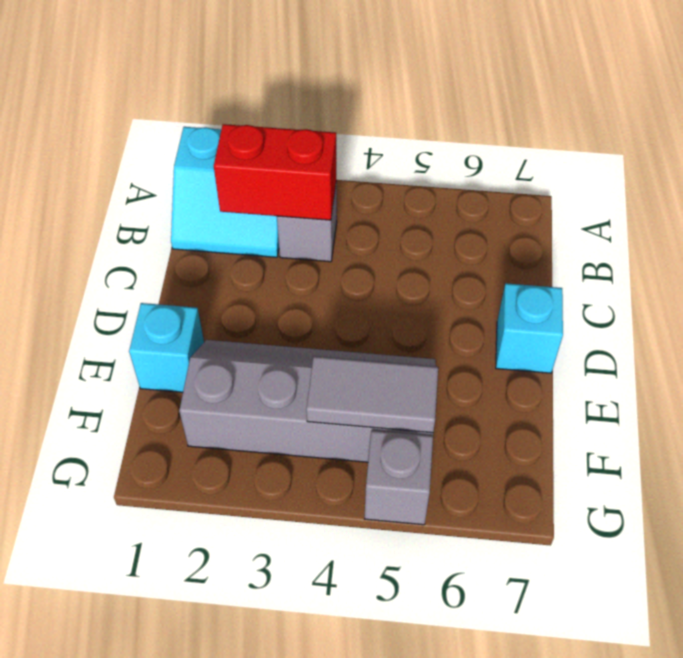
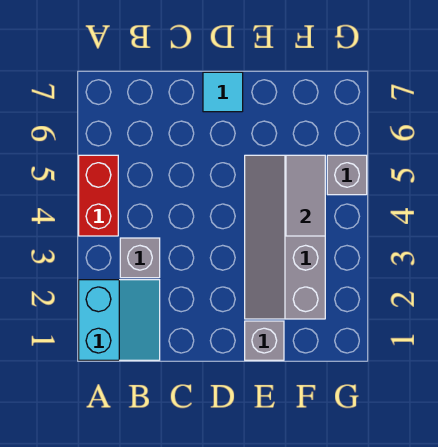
red brick B2:B3 level 2 -> red brick A4:A5 level 1
cyan brick D7 level 1 -> cyan tile D7 level 1
cyan brick E1 level 1 -> grey brick E1 level 1

